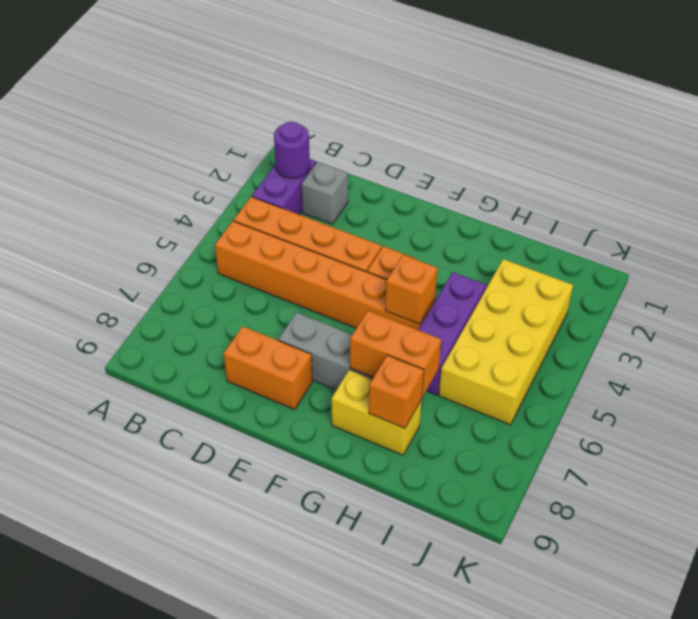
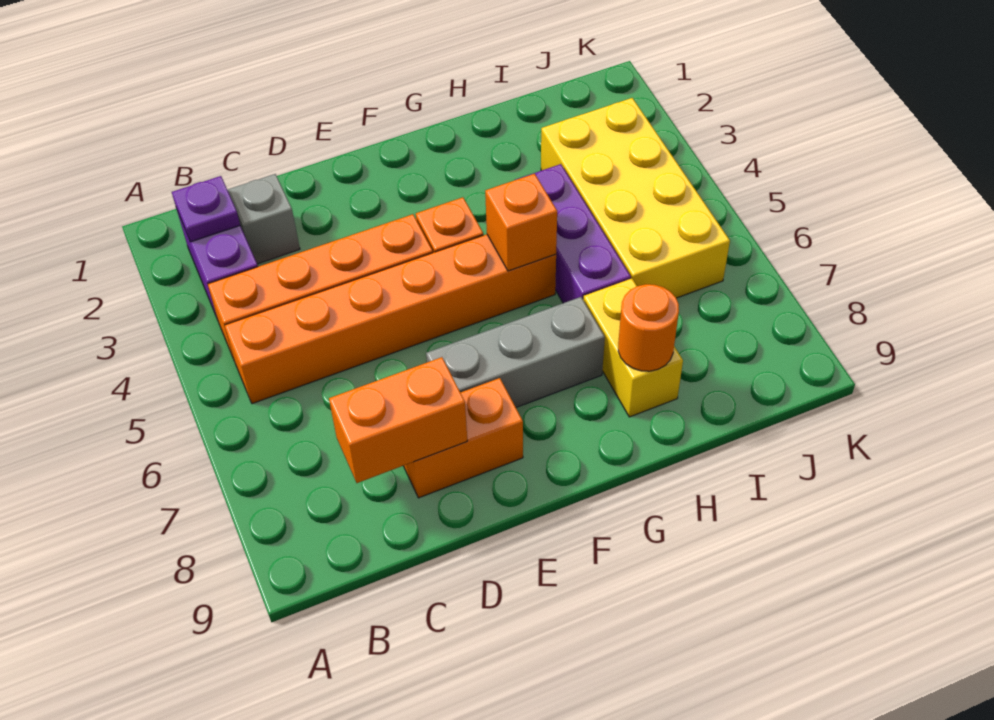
purple round brick B2 level 2 -> purple plate B2 level 2
orange brick G7:H7 level 2 -> orange brick C8:D8 level 2
yellow brick G8:H8 level 1 -> yellow brick H7:H8 level 1
orange brick H8 level 2 -> orange round brick H8 level 2

